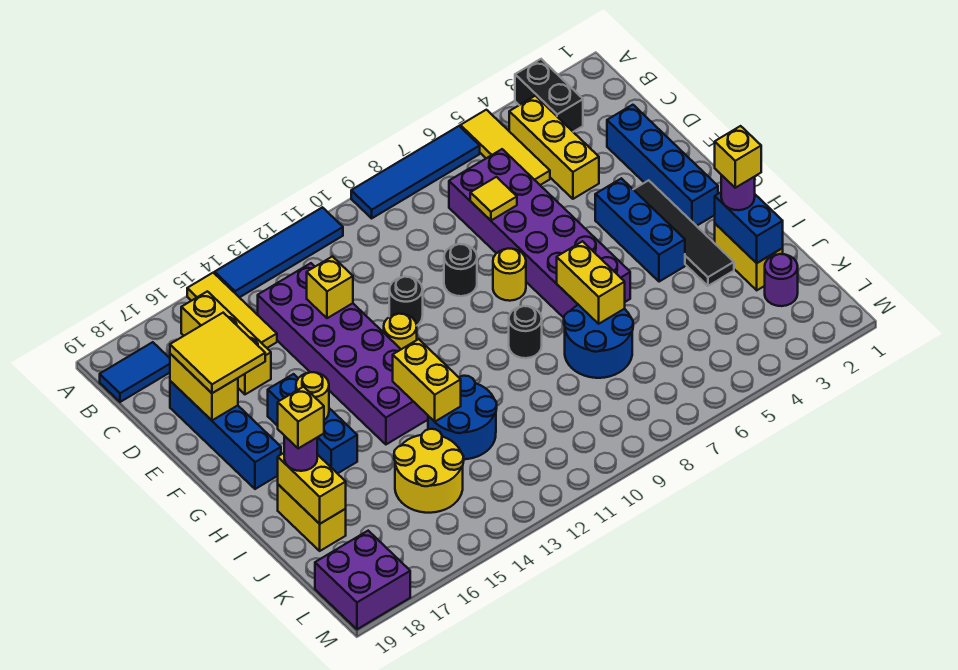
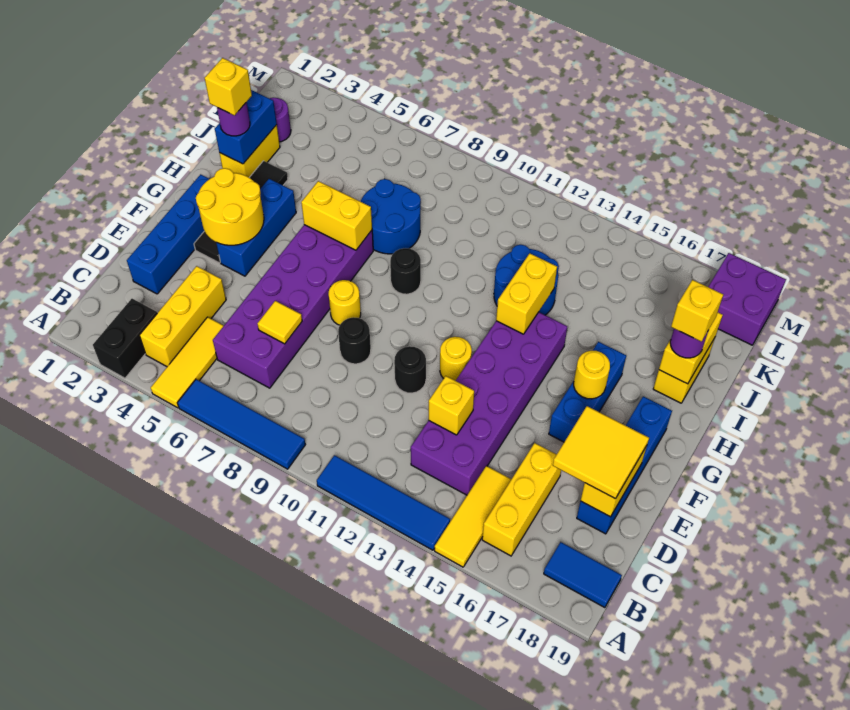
yellow brick H7:I7 level 2 -> yellow brick H6:H7 level 2
yellow round brick J14:K15 level 1 -> yellow round brick F3:G4 level 2

